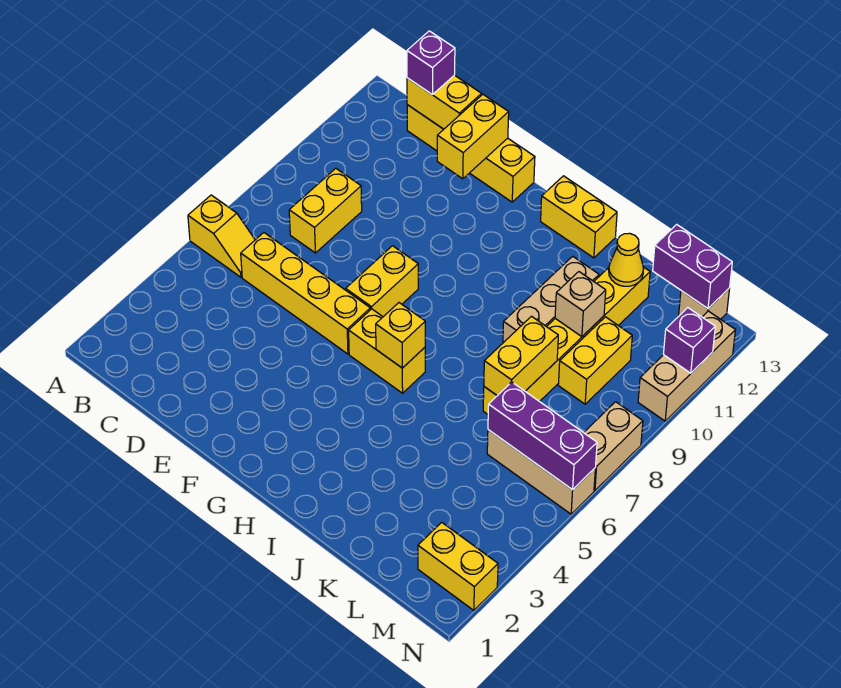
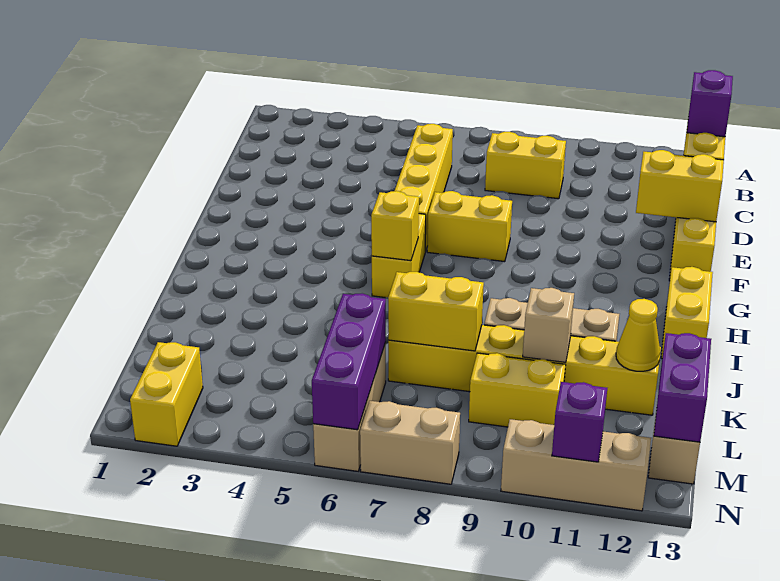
yellow slope A6:B6 level 1 top A -> none

